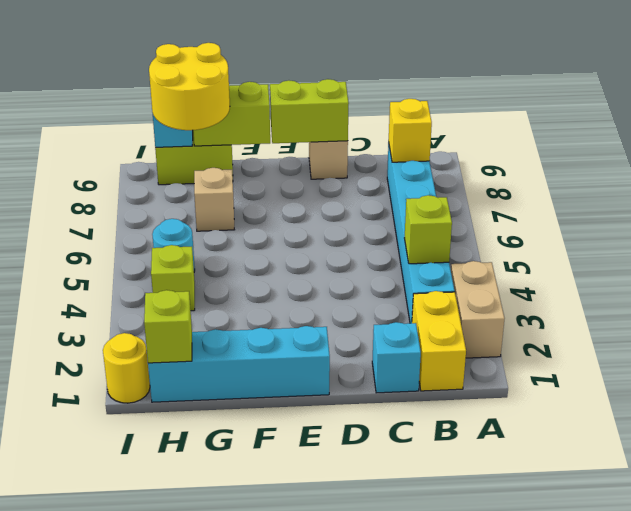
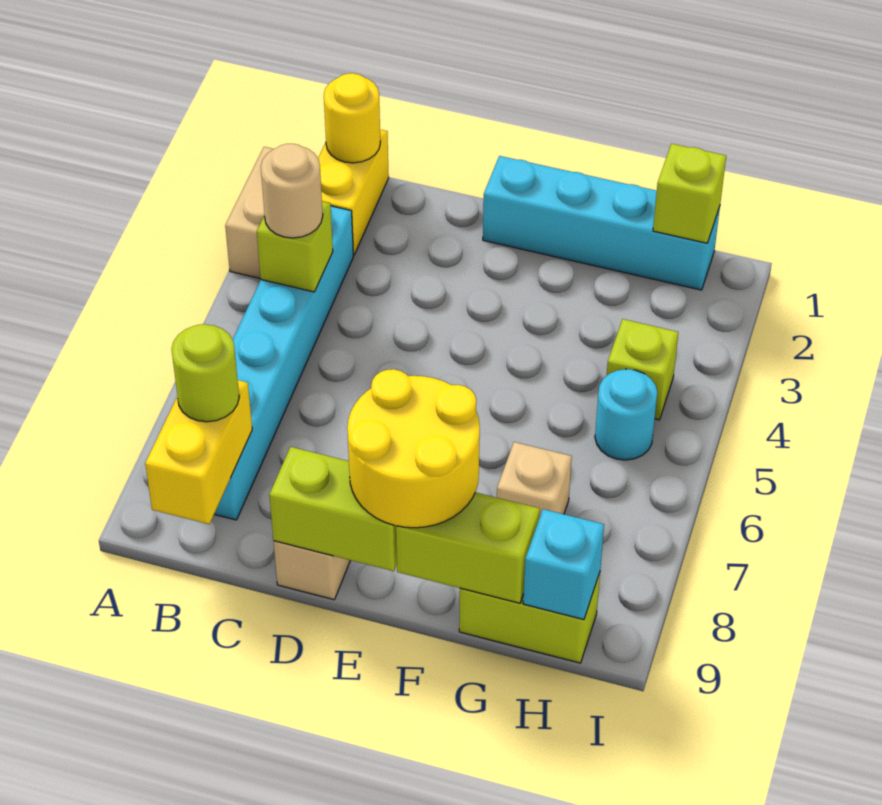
none -> tan round brick B4 level 3
yellow brick B8 level 2 -> yellow brick B8:B9 level 2
none -> lime round brick B8 level 3
cyan brick C1 level 1 -> none
yellow round brick G8:H9 level 3 -> yellow round brick E8:F9 level 3
yellow round brick I1 level 1 -> yellow round brick B1 level 2

